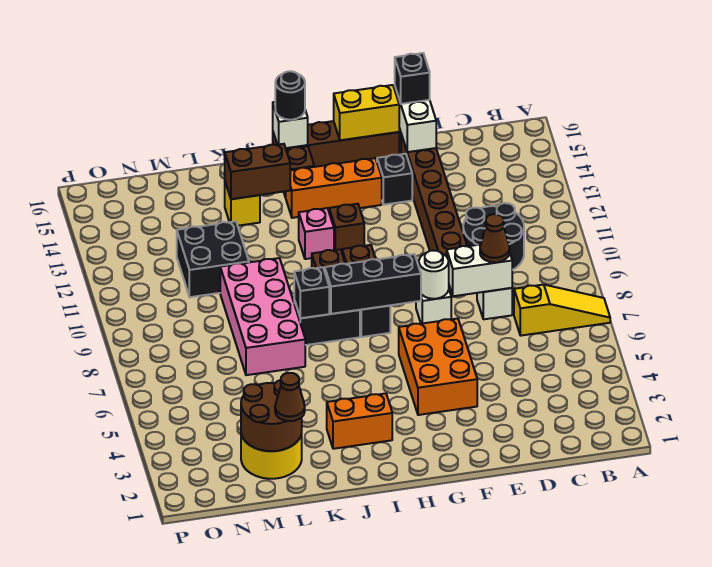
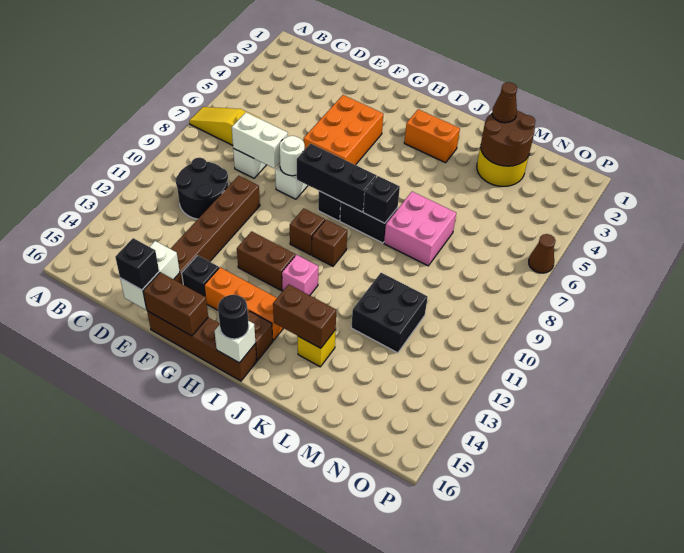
brown cone D8 level 3 -> brown cone P6 level 1
yellow brick F16:G16 level 2 -> brown brick F16:G16 level 2
brown brick H12 level 1 -> brown brick G12:H12 level 1
pink brick K7:L10 level 1 -> pink brick K7:L8 level 1

